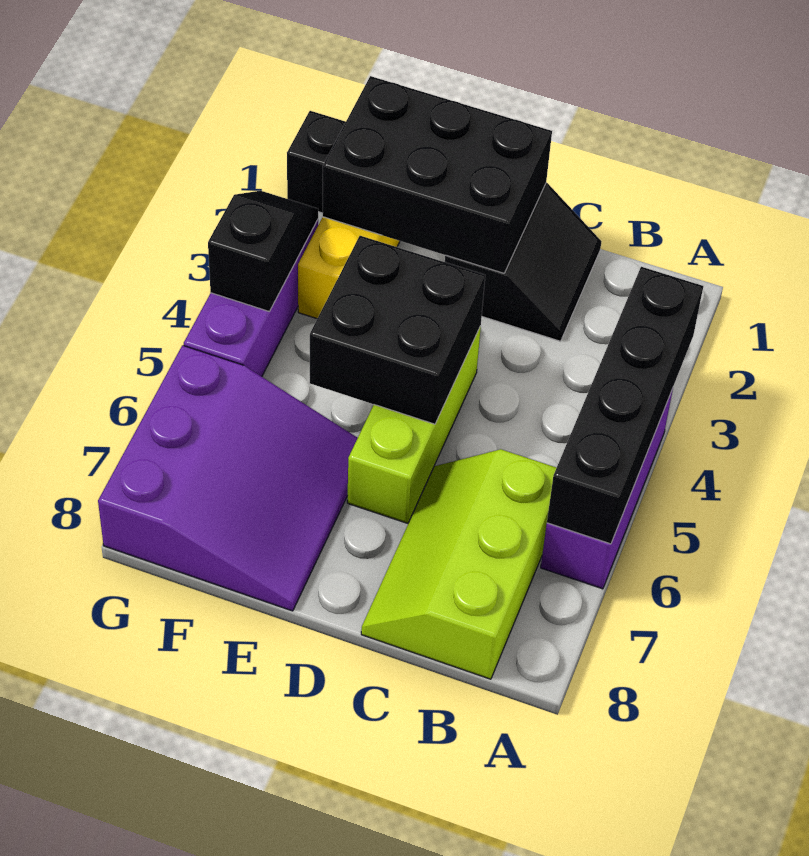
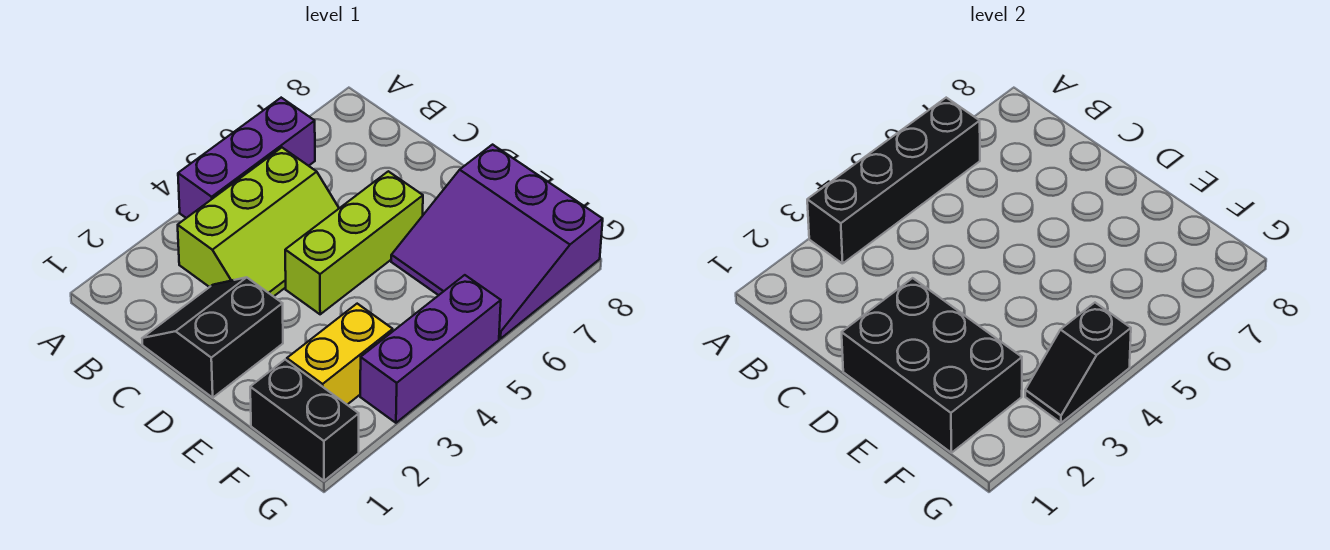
lime slope B6:C8 level 1 top B -> lime slope B3:C5 level 1 top B
black brick D4:E5 level 2 -> none
purple slope E6:G8 level 1 top G -> purple slope E6:G8 level 1 top 8

